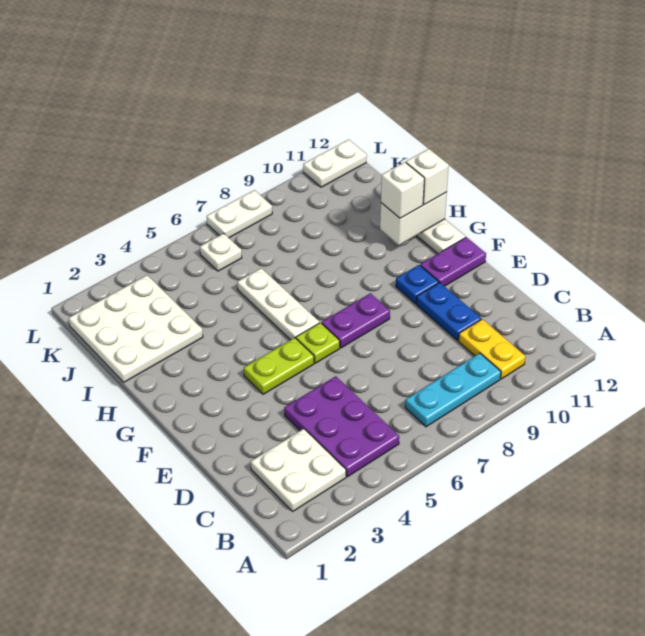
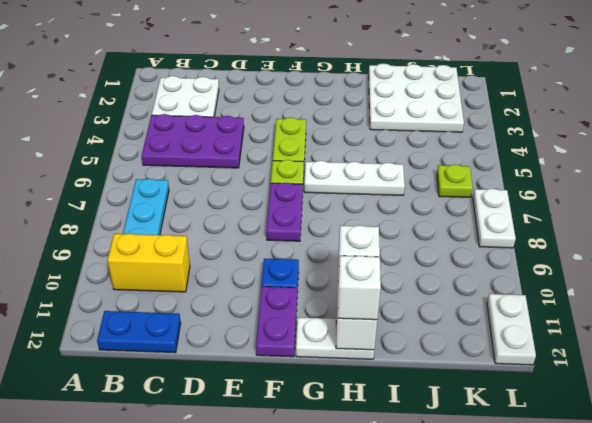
yellow plate B10:C10 level 1 -> yellow brick B10:C10 level 1
blue plate D10:E10 level 1 -> blue plate B12:C12 level 1
white plate K6 level 1 -> lime plate K6 level 1

